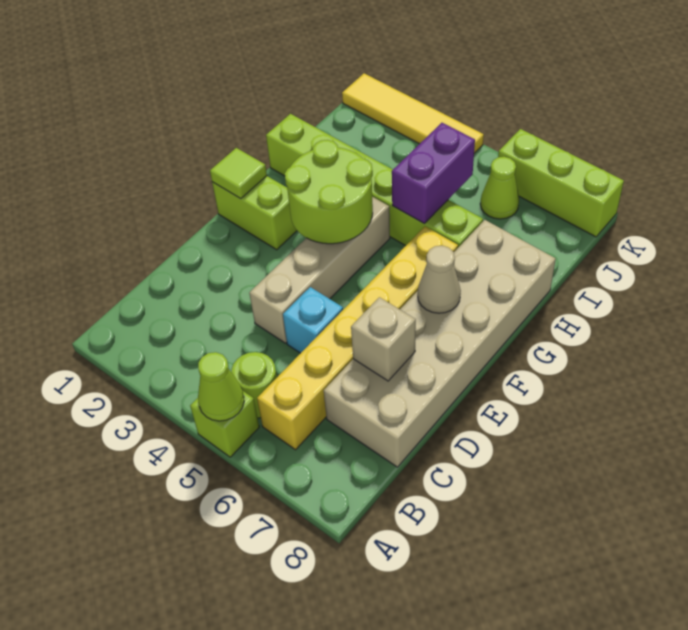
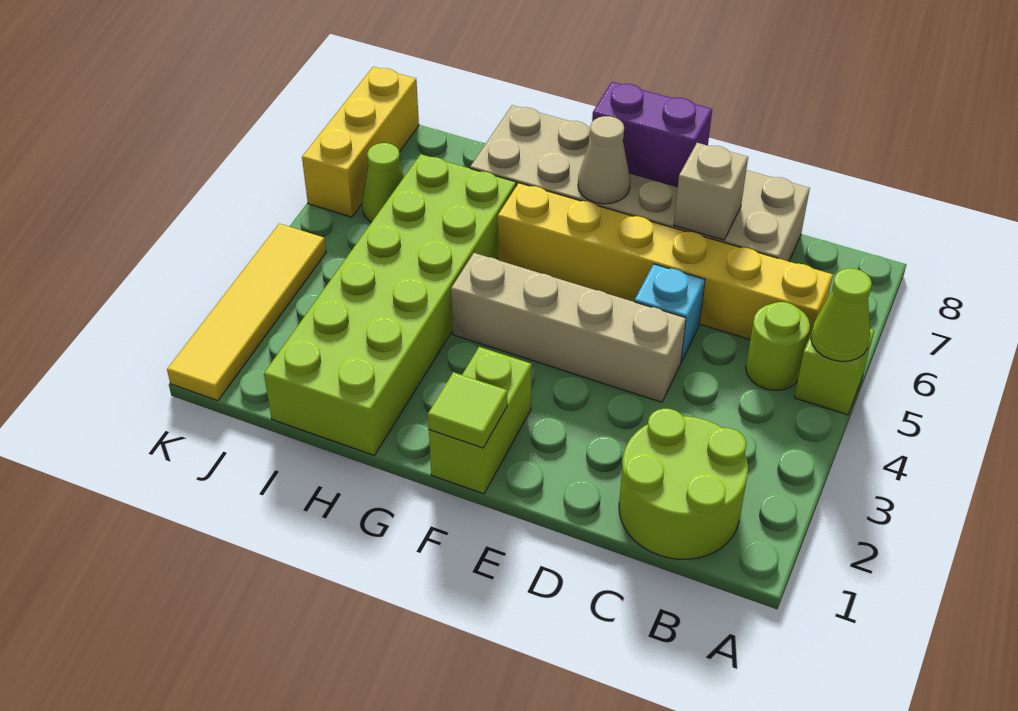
lime round brick F3:G4 level 2 -> lime round brick B1:C2 level 1
lime brick H1:H6 level 1 -> lime brick H1:I6 level 1
purple brick H5:I5 level 2 -> purple brick E8:F8 level 2
lime brick K6:K8 level 1 -> yellow brick K6:K8 level 1

